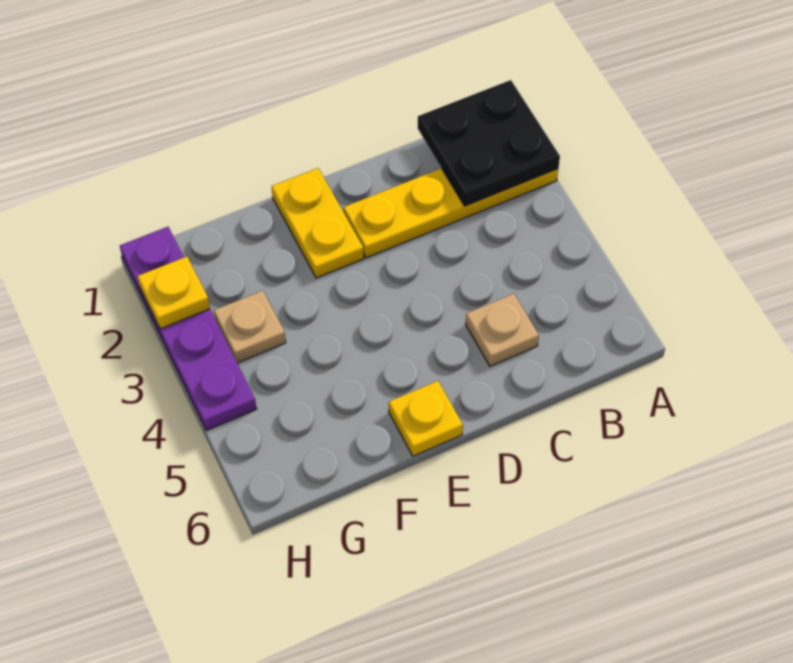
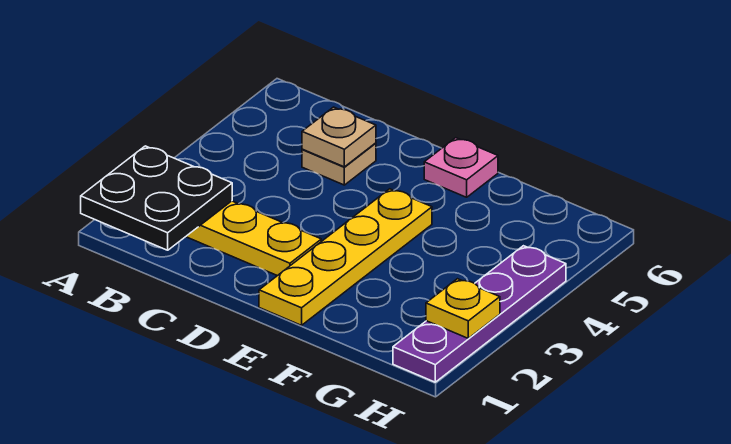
yellow plate E1:E2 level 1 -> yellow plate E1:E4 level 1
yellow plate E6 level 1 -> pink plate E6 level 1
tan plate G3 level 1 -> tan plate C5 level 2

